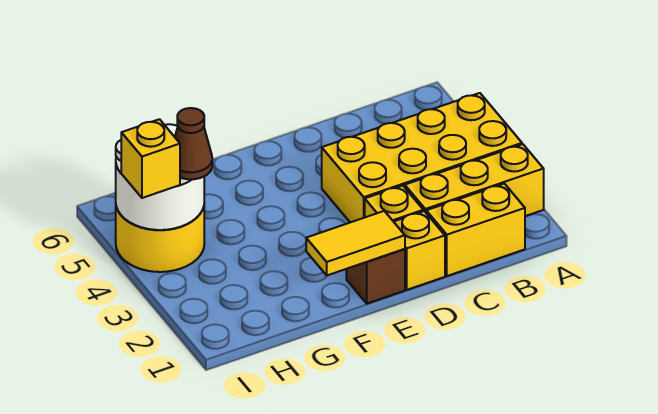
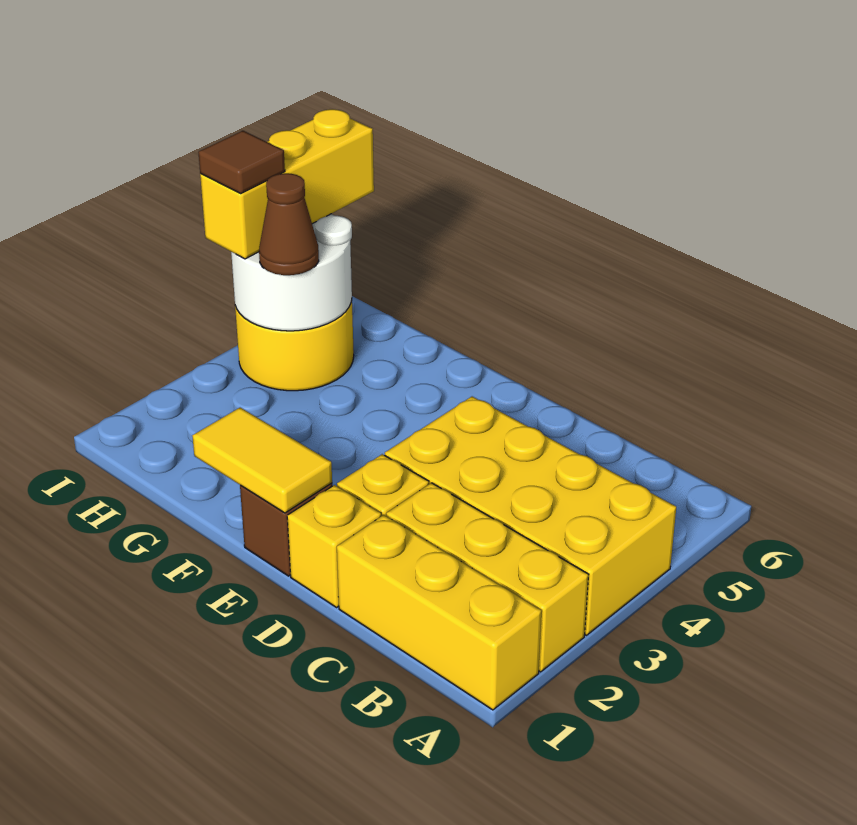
yellow brick B1:C1 level 1 -> yellow brick A1:C1 level 1
yellow brick I4 level 3 -> yellow brick I4:I6 level 3
none -> brown tile I4 level 4

